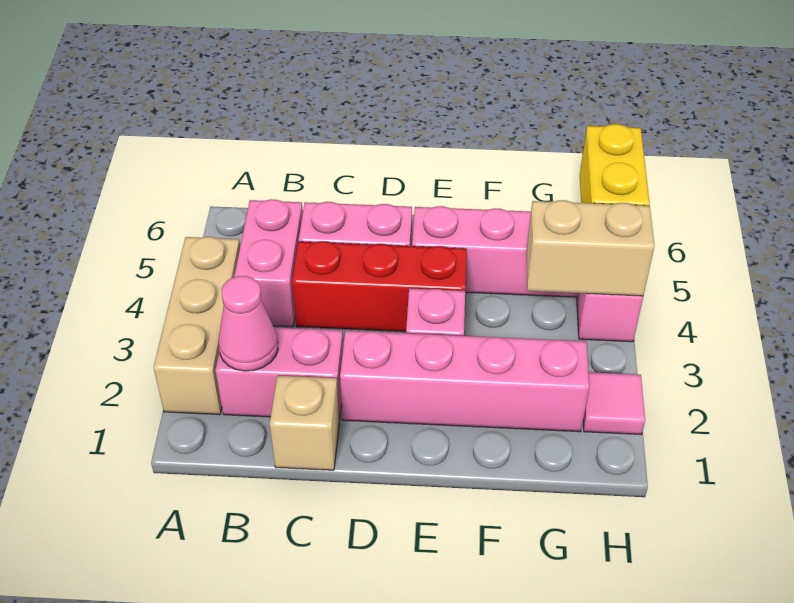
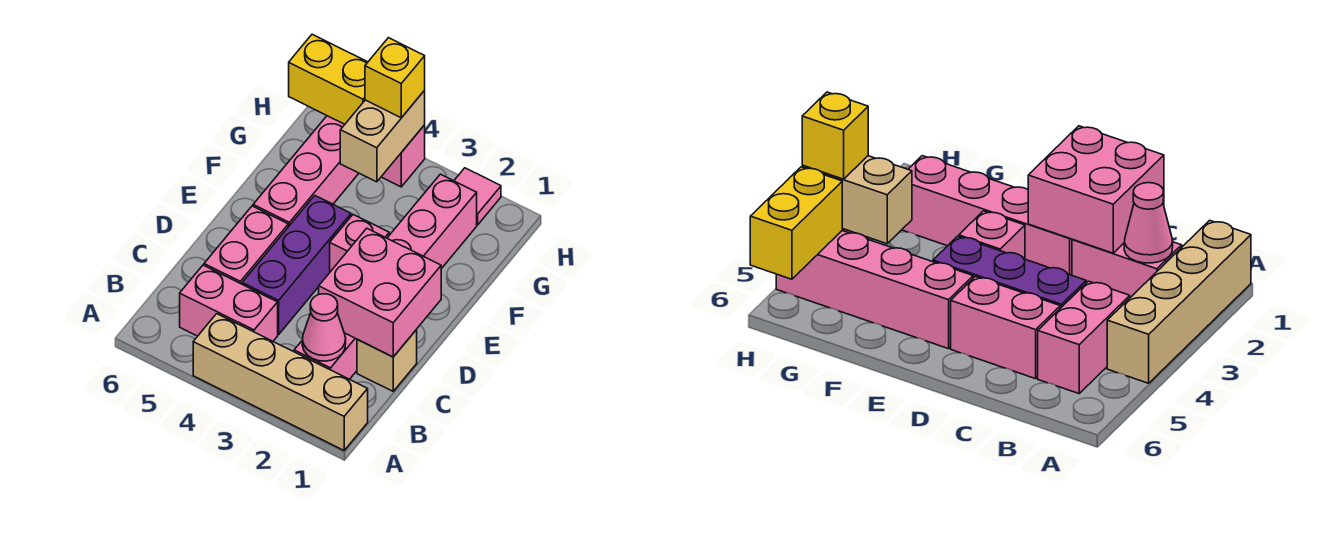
tan brick A2:A4 level 1 -> tan brick A1:A4 level 1
none -> pink brick C1:D2 level 2
red brick C4:E4 level 1 -> purple brick C4:E4 level 1
none -> yellow brick H4 level 3

